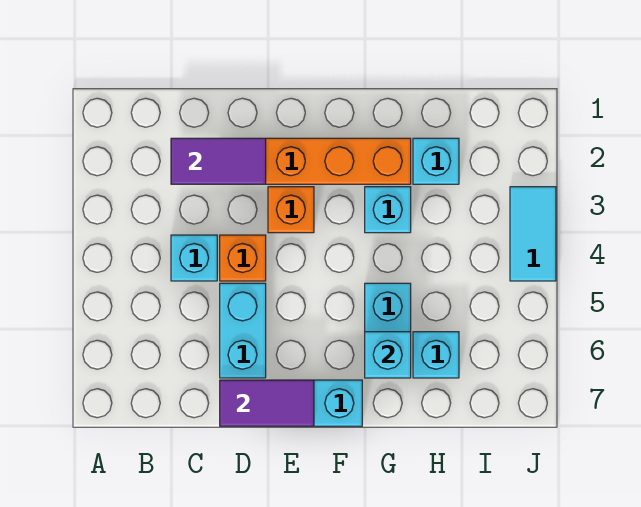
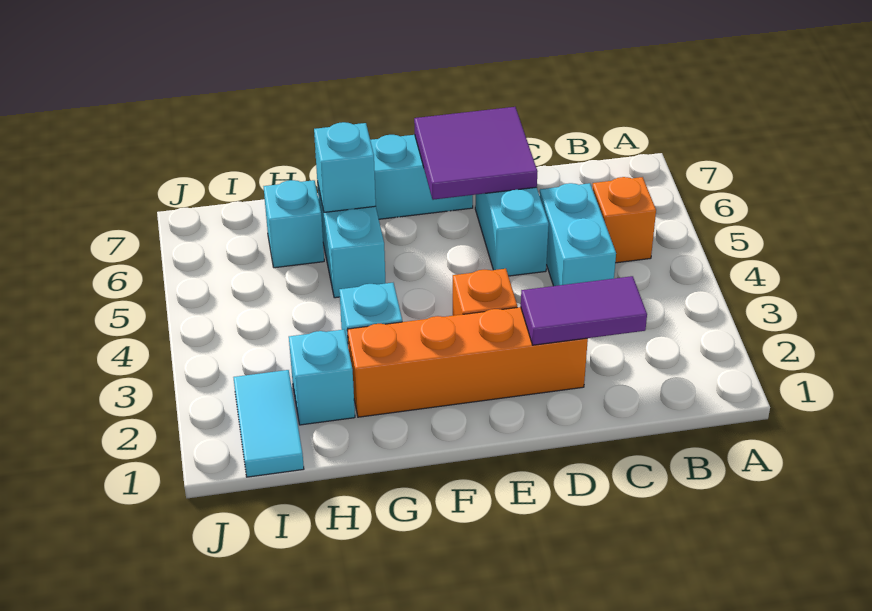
cyan brick C4 level 1 -> cyan brick C4:C5 level 1
orange brick D4 level 1 -> orange brick B5 level 1
purple tile D7:E7 level 2 -> purple tile D6:E7 level 2
cyan tile J3:J4 level 1 -> cyan tile I1:I2 level 1

